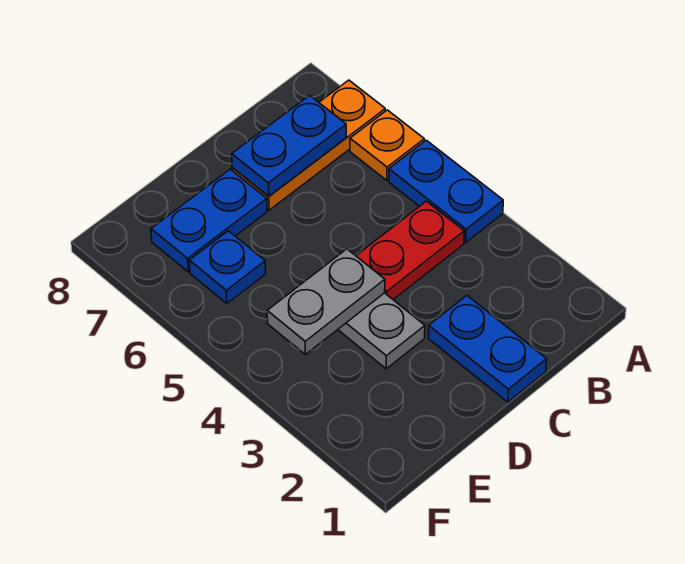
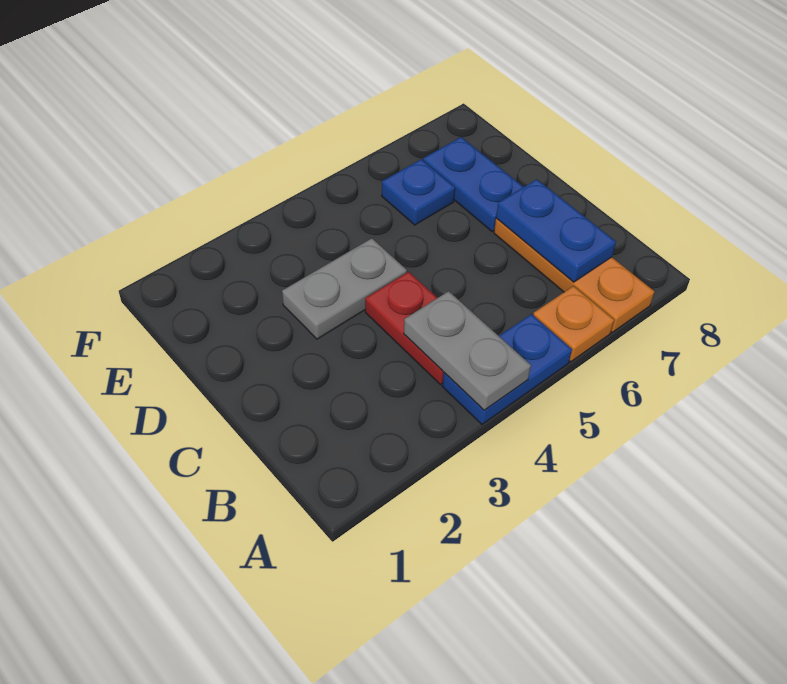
blue plate C1:C2 level 1 -> none
grey plate D4:E4 level 2 -> grey plate A4:B4 level 2

